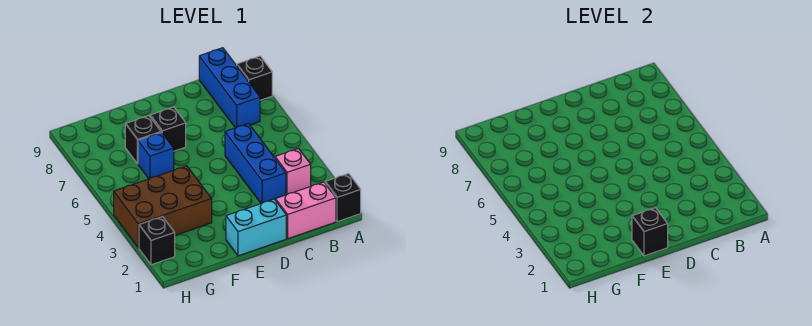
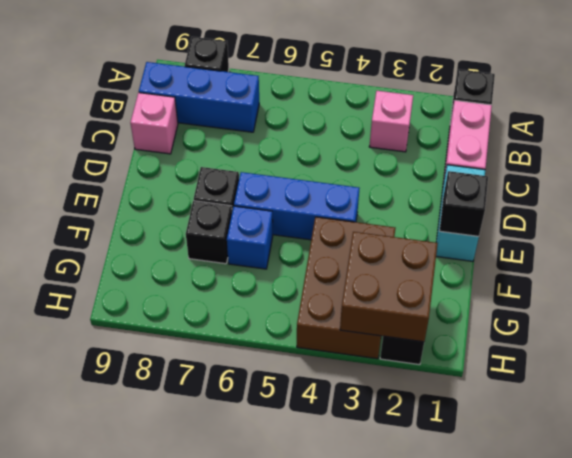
blue brick C3:C5 level 1 -> blue brick E4:E6 level 1
none -> pink brick C9 level 1
none -> brown brick G2:H3 level 2

